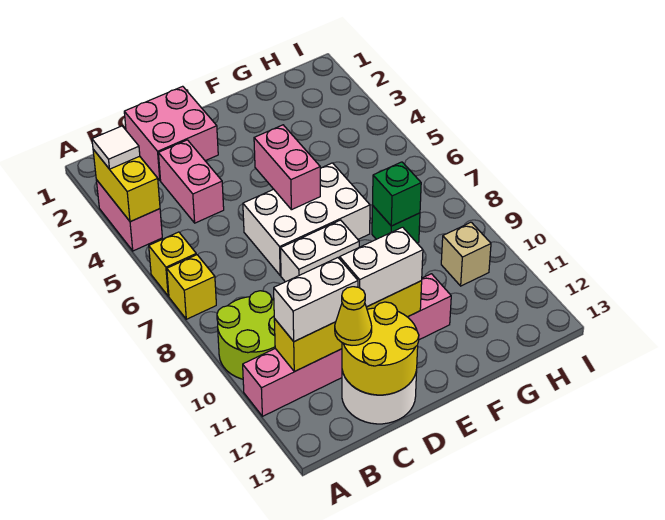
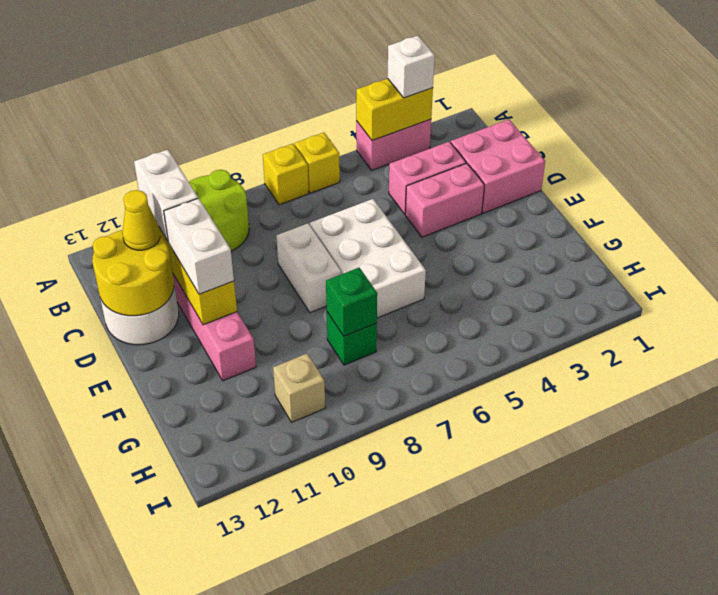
white tile A3 level 3 -> white brick A3 level 3
pink brick E5:E6 level 2 -> pink brick D3:D4 level 1

